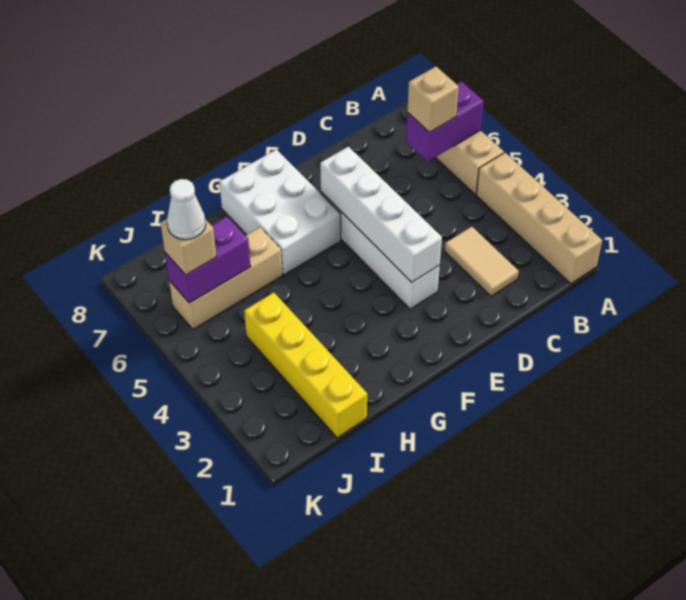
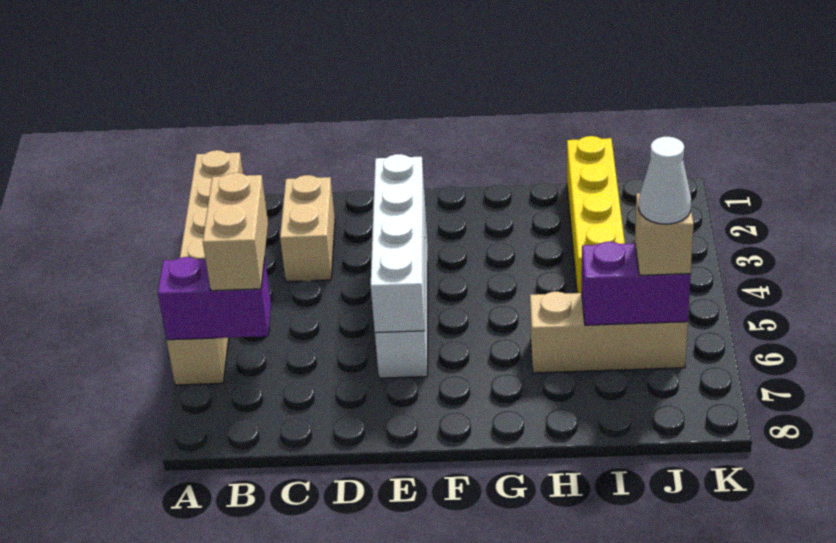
tan brick B6 level 3 -> tan brick B5:B6 level 3
tan tile C2:C3 level 1 -> tan brick C2:C3 level 1
white brick F6:G8 level 1 -> none

